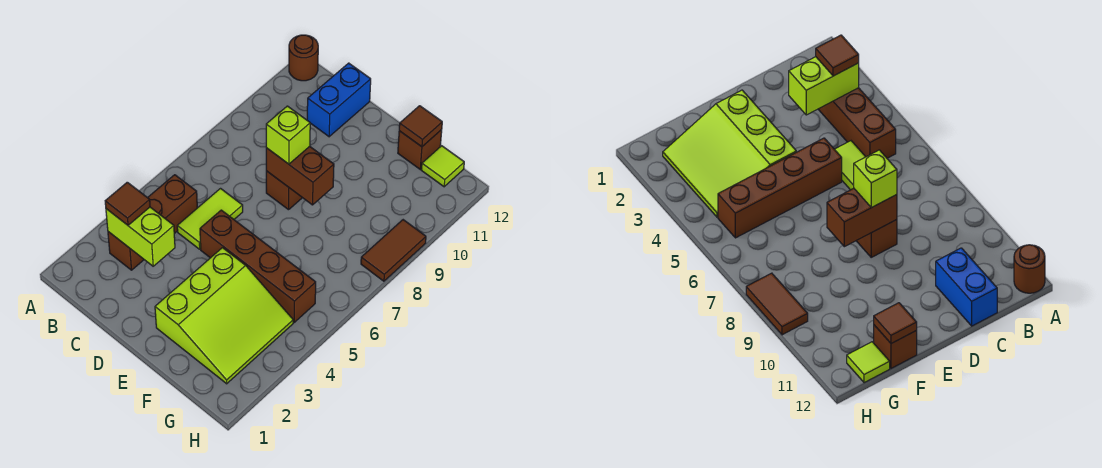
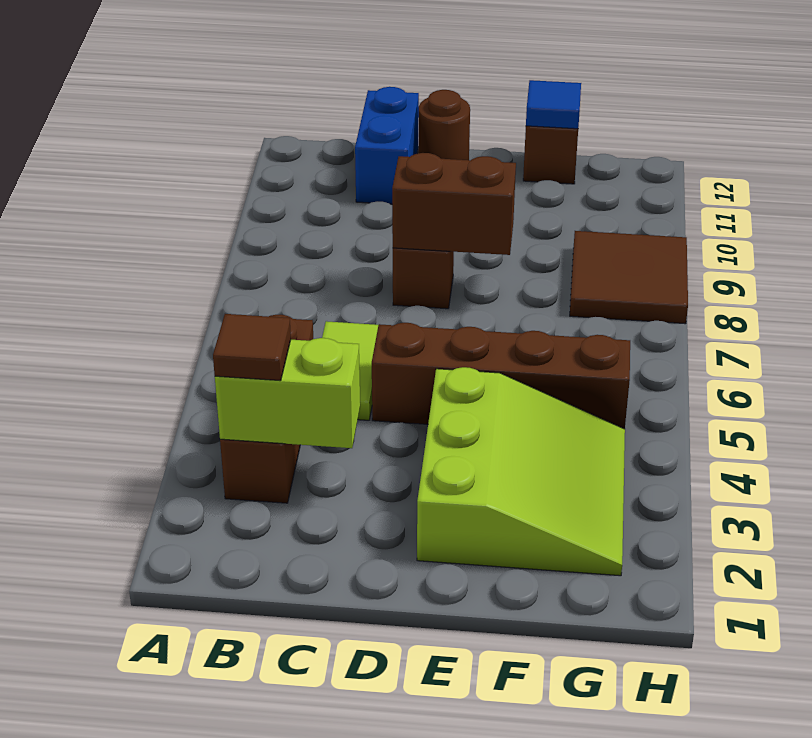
brown round brick A12 level 1 -> brown round brick D12 level 1
lime brick D8 level 3 -> none
brown tile F12 level 2 -> blue tile F12 level 2
lime tile G12 level 1 -> none
brown tile H8:H9 level 1 -> brown tile G8:H9 level 1

